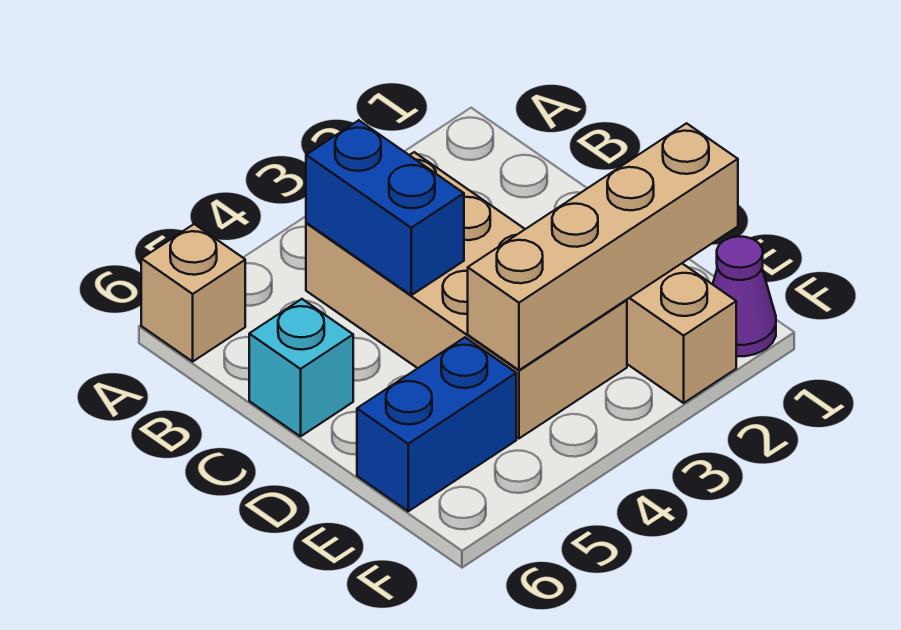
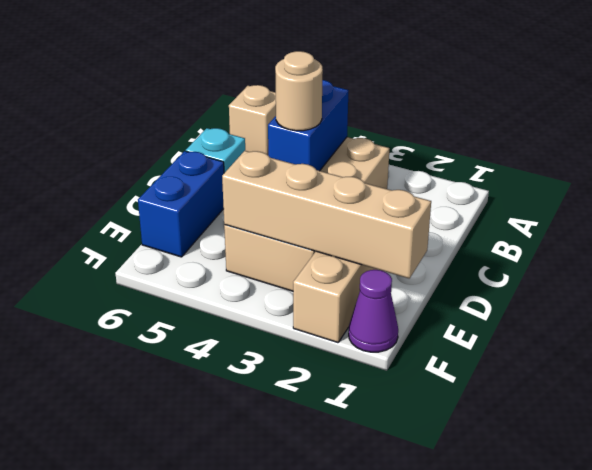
none -> tan round brick C4 level 3
blue brick E5:E6 level 1 -> blue brick D6:E6 level 1

